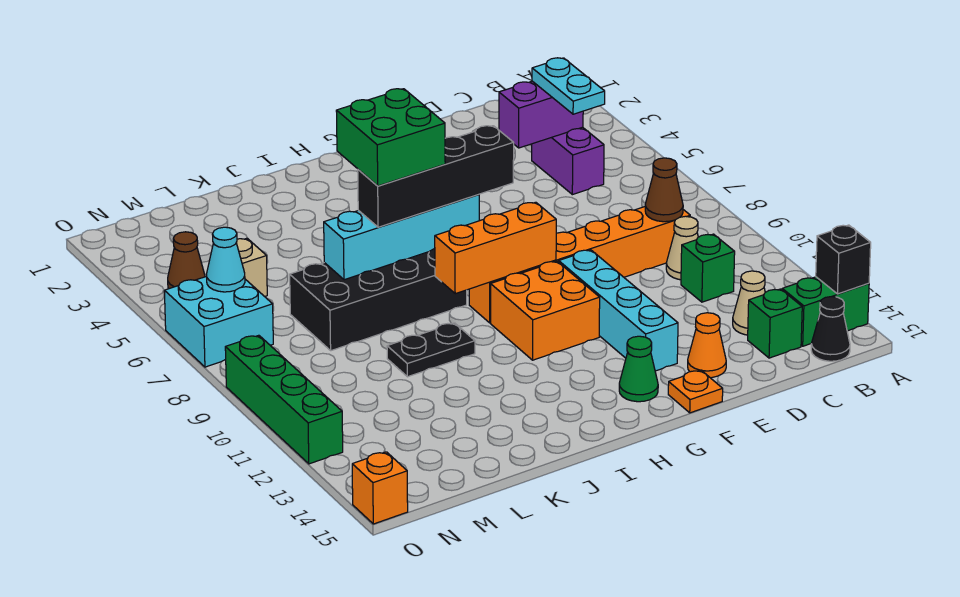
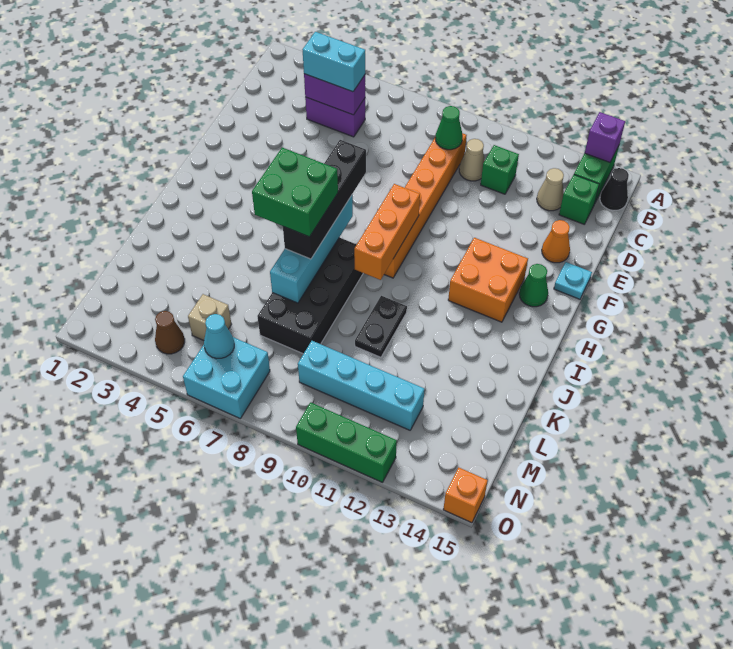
black brick A14 level 2 -> purple brick A14 level 2
purple brick C4:D4 level 2 -> purple brick C4:C5 level 2
cyan plate C4:C5 level 3 -> cyan brick C4:C5 level 3
brown cone C9 level 2 -> green cone C9 level 2
cyan brick F10:F13 level 1 -> cyan brick M9:M12 level 1
orange plate F15 level 1 -> cyan plate F15 level 1
orange brick G10:H11 level 1 -> orange brick G12:H13 level 1
green brick O9:O12 level 1 -> green brick O10:O12 level 1

